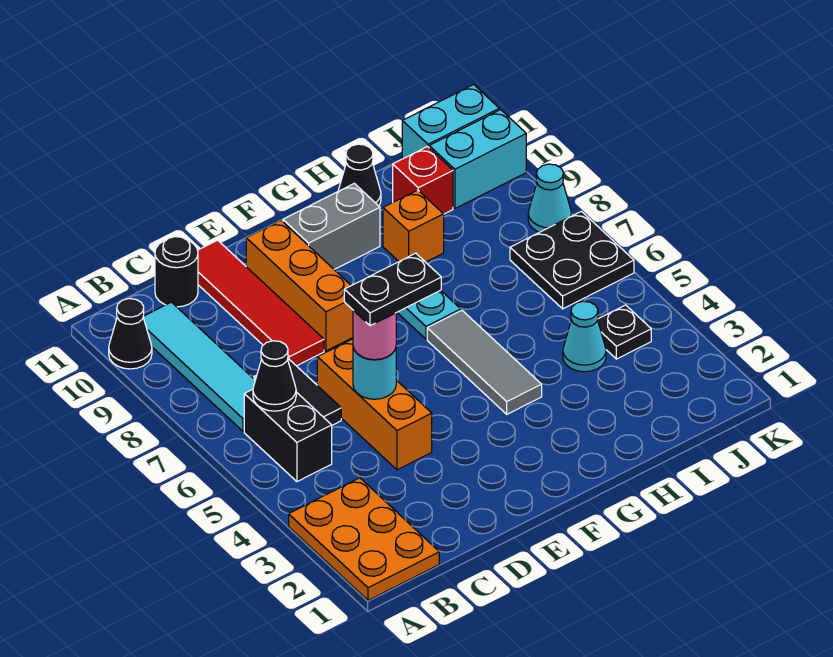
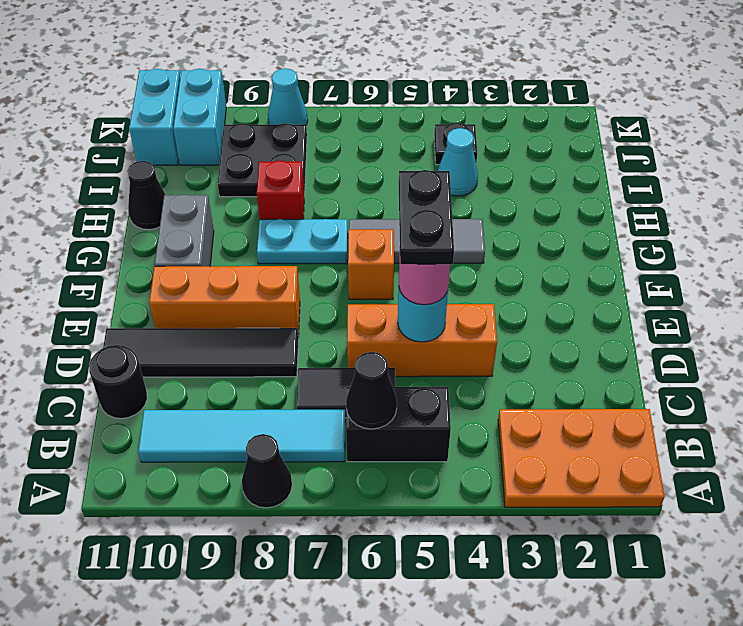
black cone A10 level 1 -> black cone A8 level 1
red tile D8:D11 level 1 -> black tile D8:D11 level 1
orange brick H9 level 1 -> orange brick F6 level 1
red brick I10 level 1 -> red brick H8 level 1
black plate J6:K7 level 1 -> black plate I8:J9 level 1

